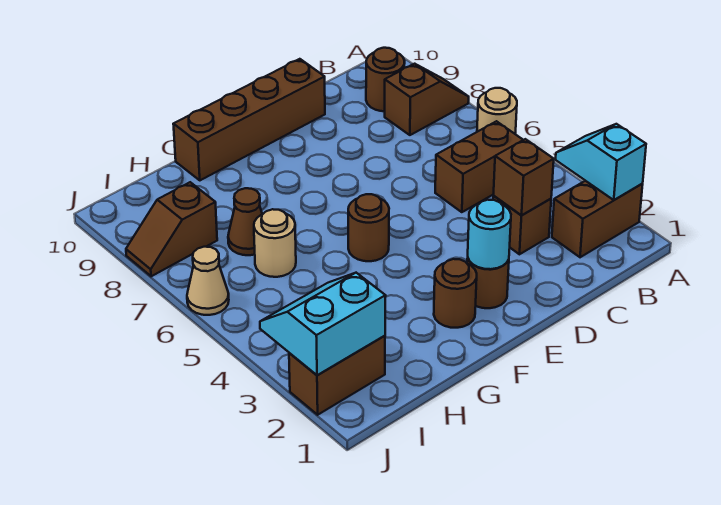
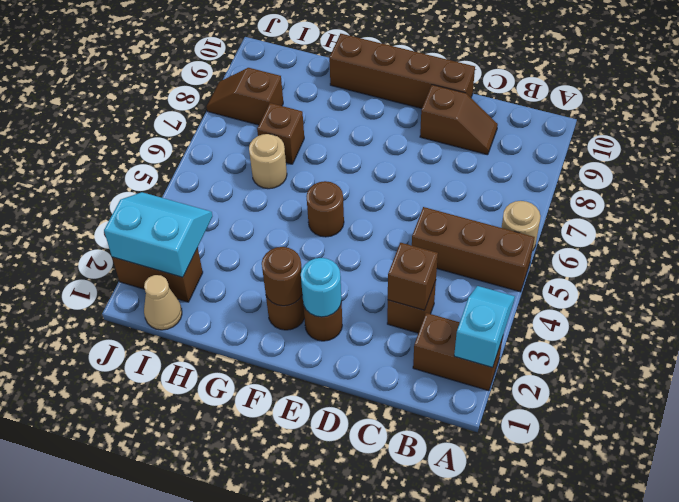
brown slope A8:B8 level 1 top B -> brown slope C9:D9 level 1 top D
brown brick B5:C5 level 1 -> brown brick A5:C5 level 1
brown round brick B9 level 1 -> brown round brick F2 level 2
brown cone H7 level 1 -> brown brick H7 level 1
tan cone J6 level 1 -> tan cone I1 level 1

